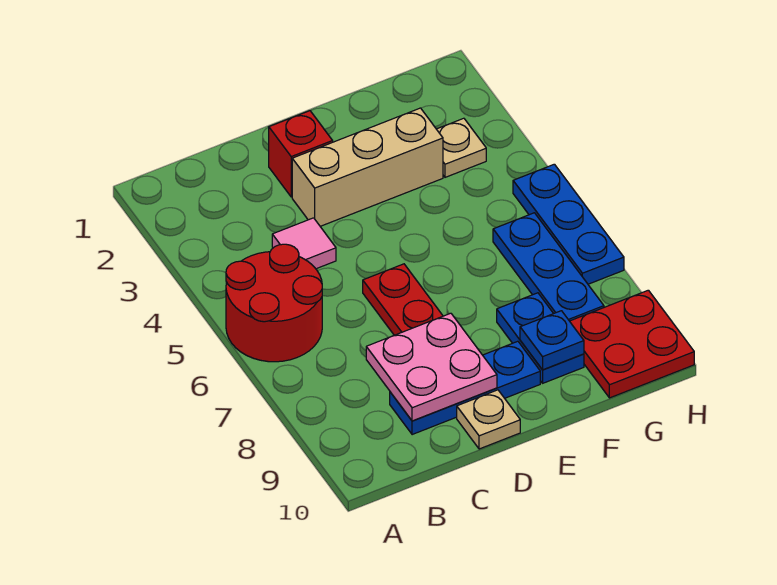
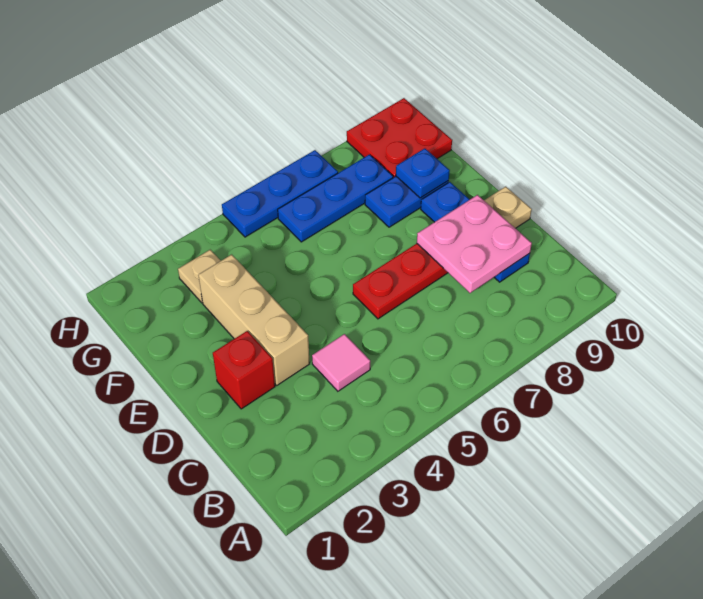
red round brick A5:B6 level 1 -> none

